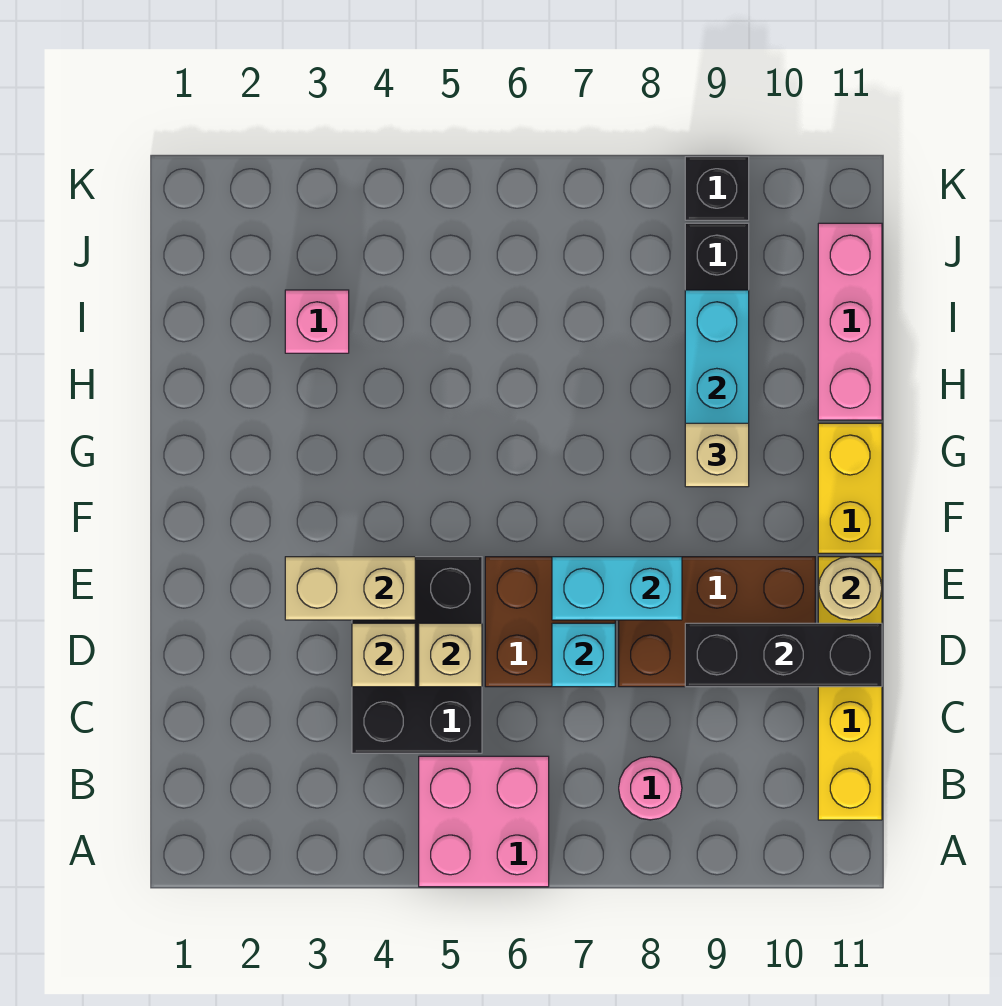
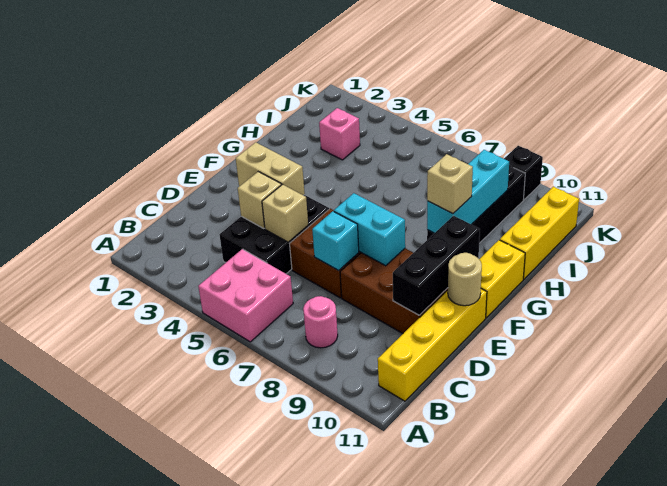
black brick D9:D11 level 2 -> black brick D10:F10 level 2
pink brick H11:J11 level 1 -> yellow brick H11:J11 level 1

